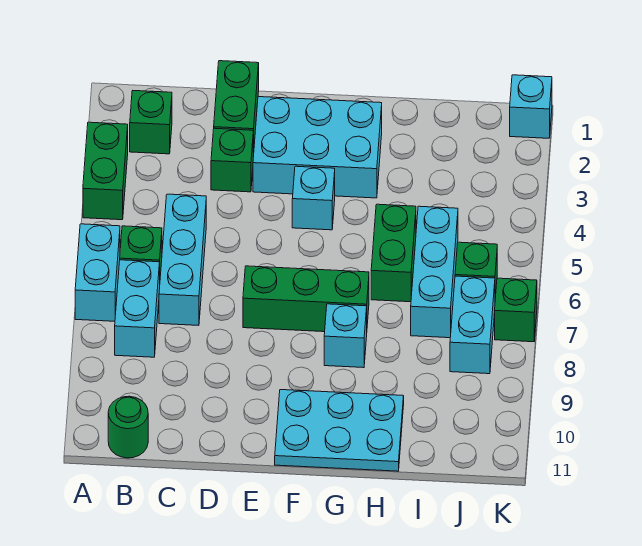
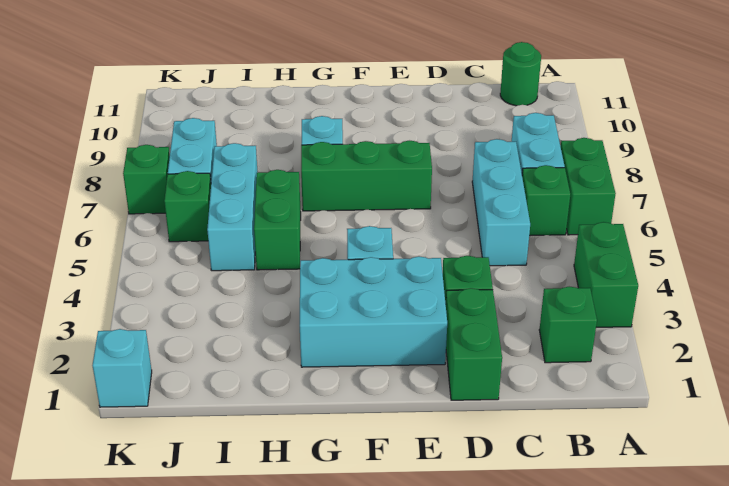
cyan brick A6:A7 level 1 -> green brick A6:A7 level 1
cyan plate F10:H11 level 1 -> none

